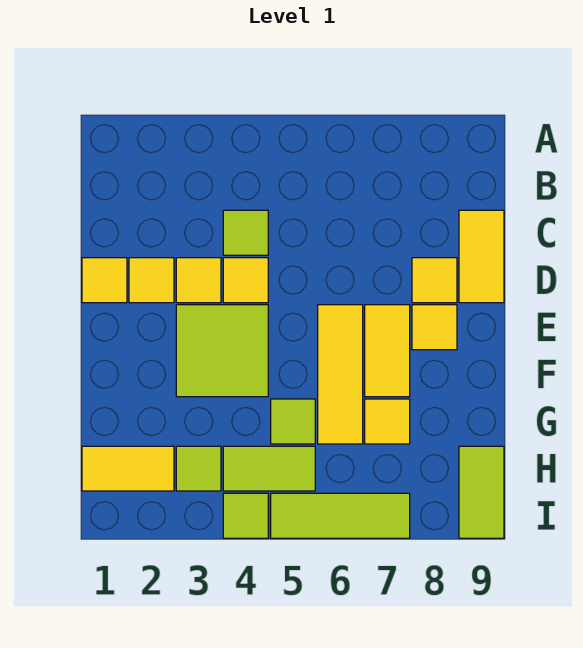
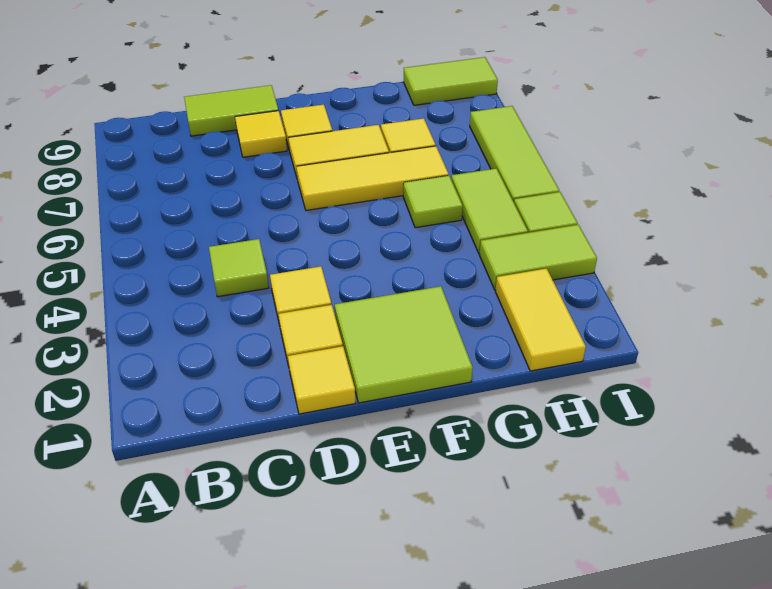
yellow tile C9:D9 level 1 -> lime tile C9:D9 level 1
yellow tile D4 level 1 -> none
lime tile E3:F4 level 1 -> lime tile E1:F2 level 1
lime tile H3 level 1 -> lime tile H3:I3 level 1

